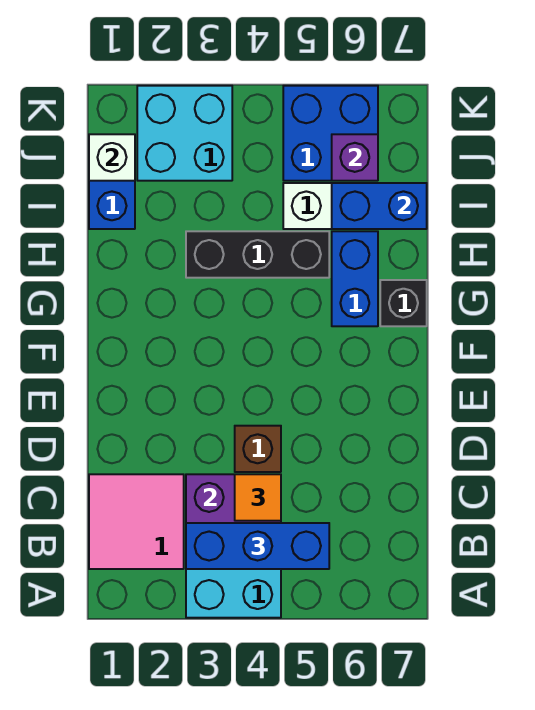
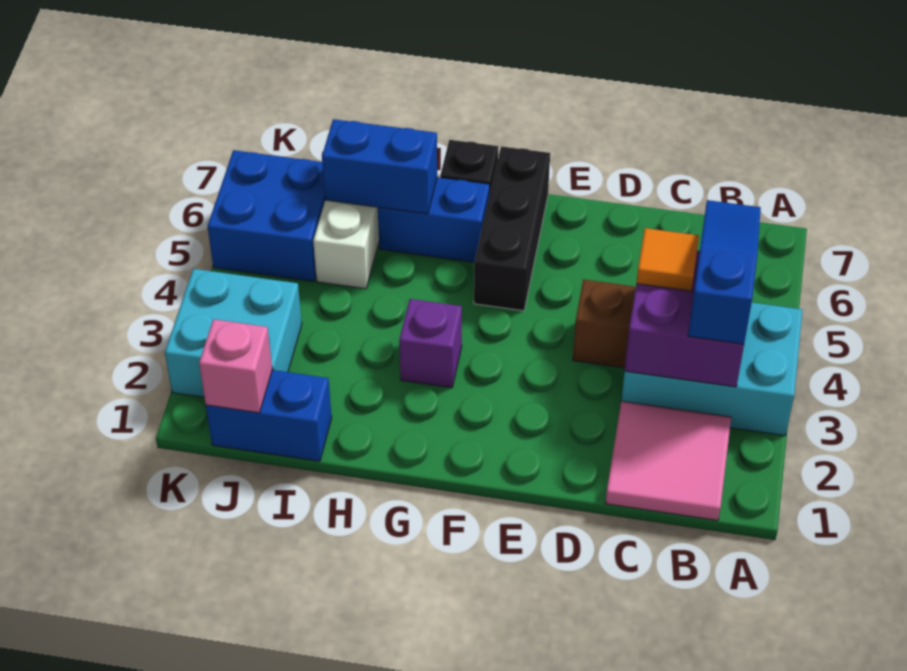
blue brick B3:B5 level 3 -> blue slope B3:B5 level 3 top 3
black brick H3:H5 level 1 -> black brick F5:F7 level 1
blue brick I6:I7 level 2 -> blue brick H6:I6 level 2
white brick J1 level 2 -> pink brick J1 level 2
purple brick J6 level 2 -> purple brick G3 level 1

